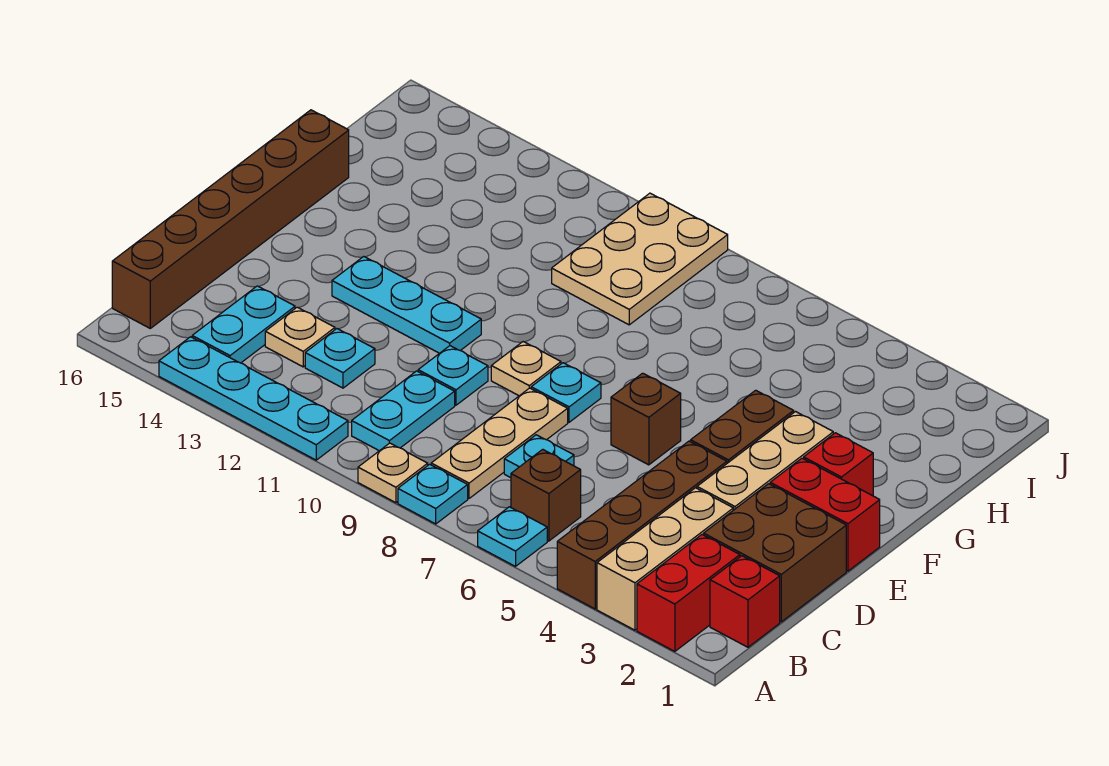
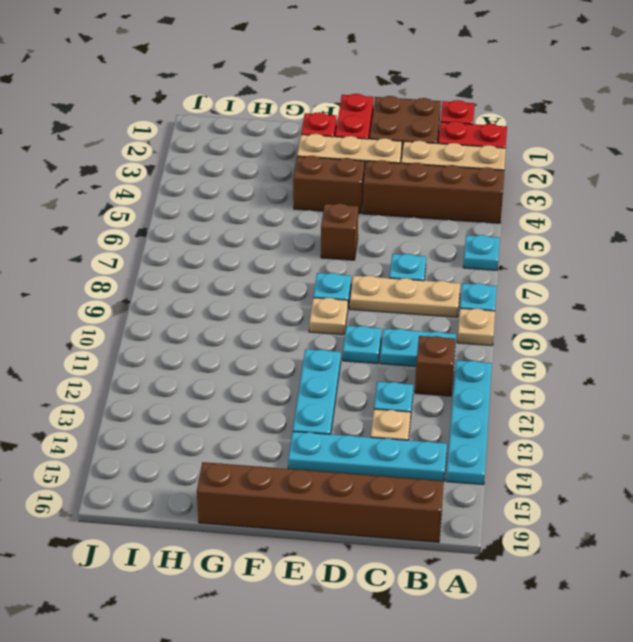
brown brick B6 level 1 -> brown brick B11 level 1
cyan plate B14:C14 level 1 -> cyan plate B14:E14 level 1
tan plate H9:J10 level 1 -> none

